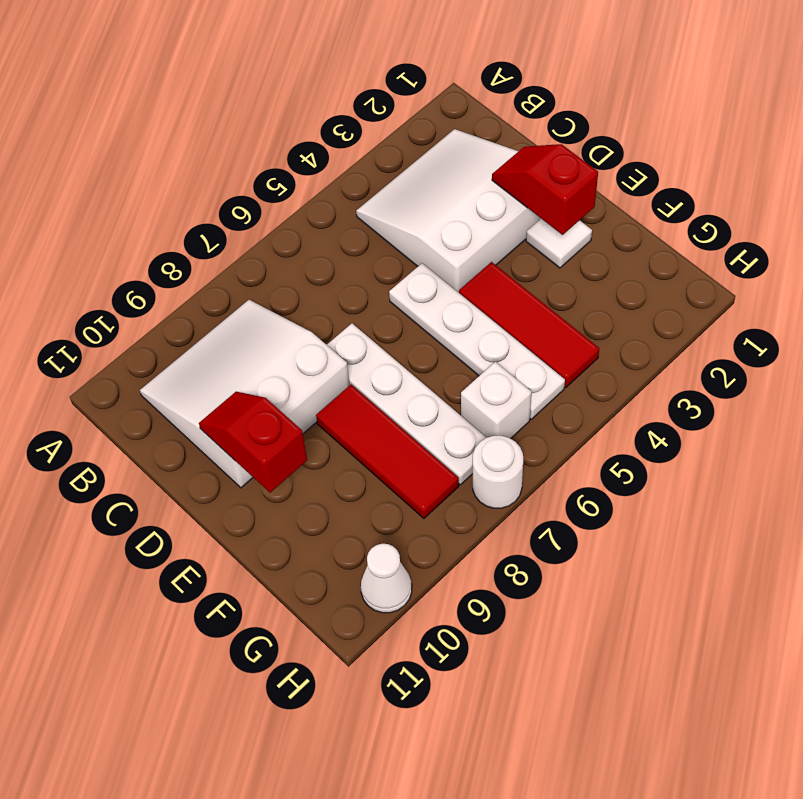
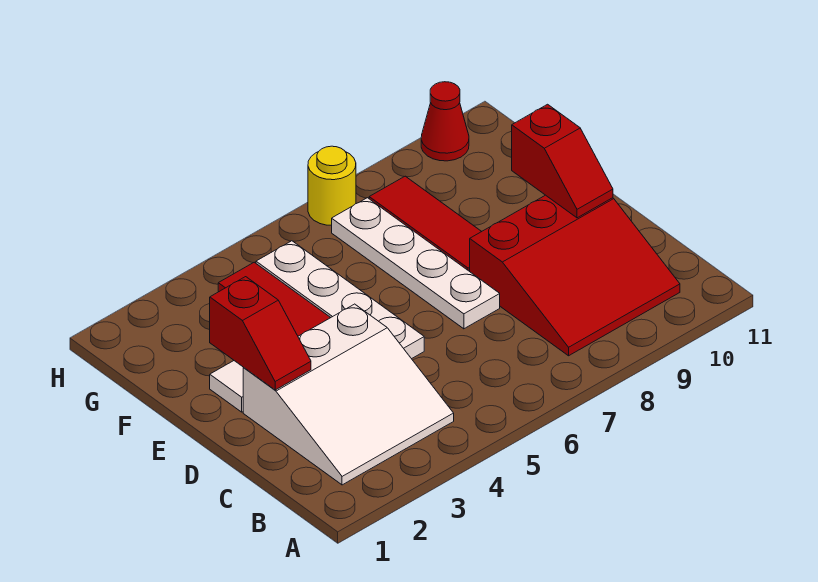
white slope B8:D10 level 1 top D -> red slope B8:D10 level 1 top D
white brick G6 level 1 -> none
white round brick H7 level 1 -> yellow round brick H7 level 1
white cone H10 level 1 -> red cone H10 level 1

